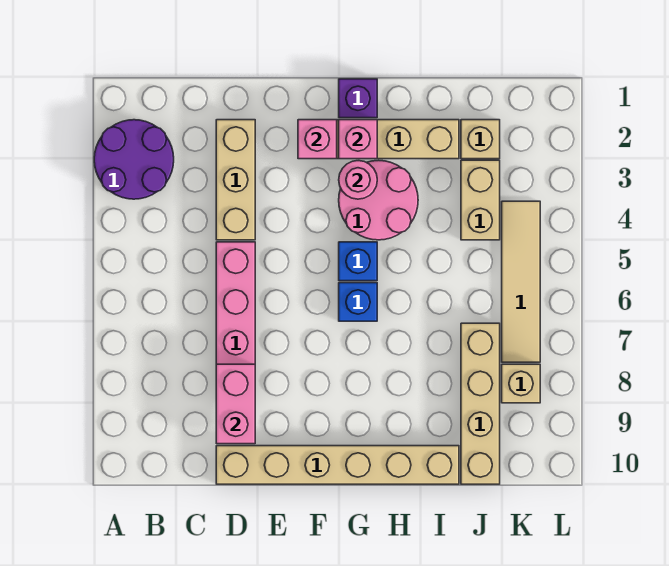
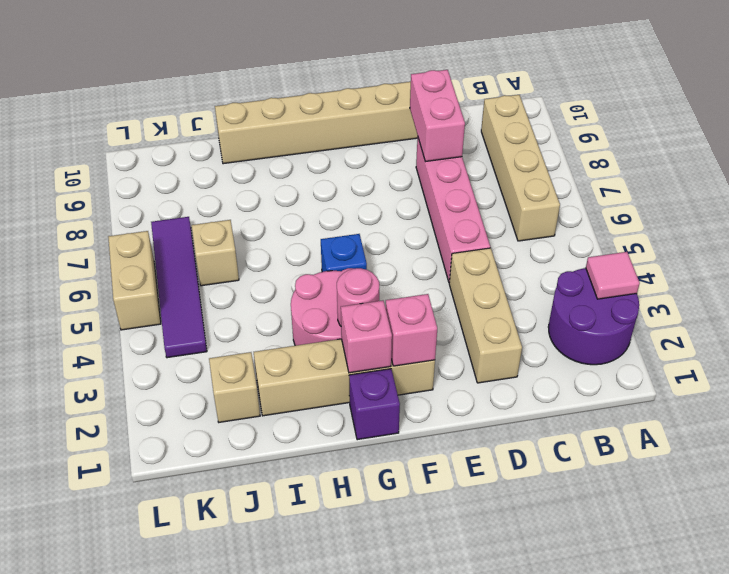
none -> pink tile A3 level 2
blue brick G6 level 1 -> none
tan brick J3:J4 level 1 -> tan brick L5:L6 level 1
tan brick J7:J10 level 1 -> tan brick B6:B9 level 1
tan tile K4:K7 level 1 -> purple tile K4:K7 level 1
tan brick K8 level 1 -> tan brick J6 level 1

